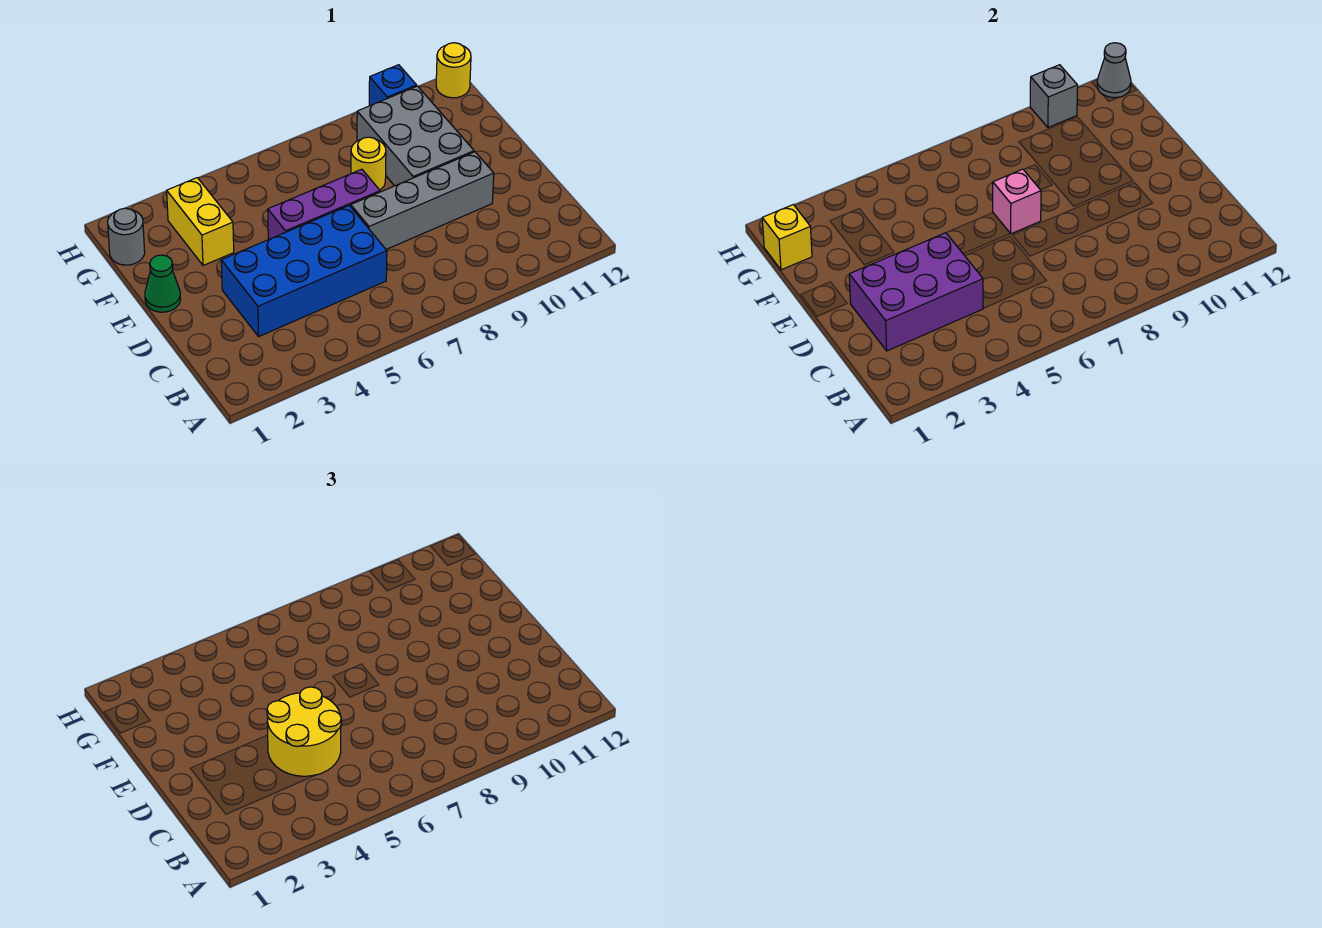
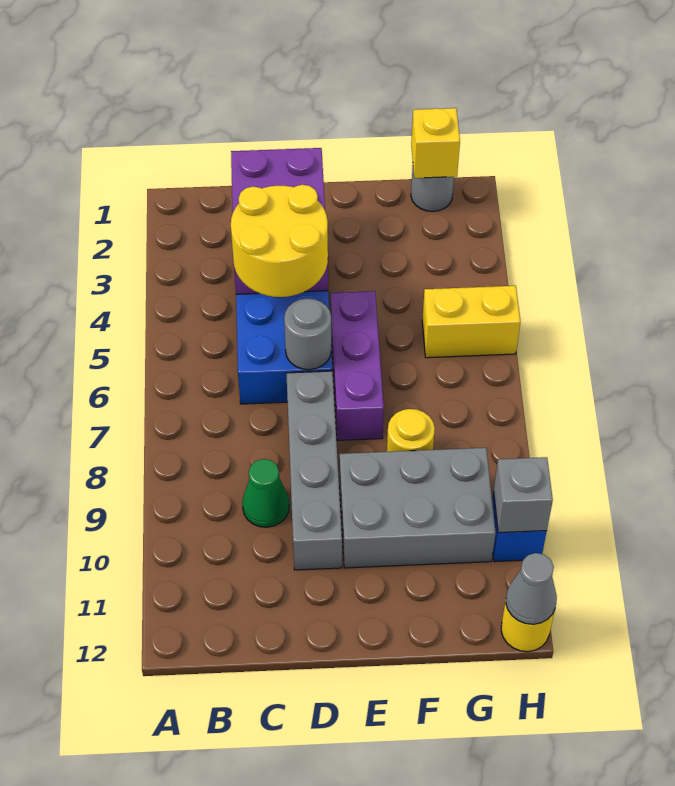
none -> grey round brick D6 level 2
green cone E1 level 1 -> green cone C9 level 1
pink brick E7 level 2 -> none
yellow brick F3:G3 level 1 -> yellow brick G5:H5 level 1

